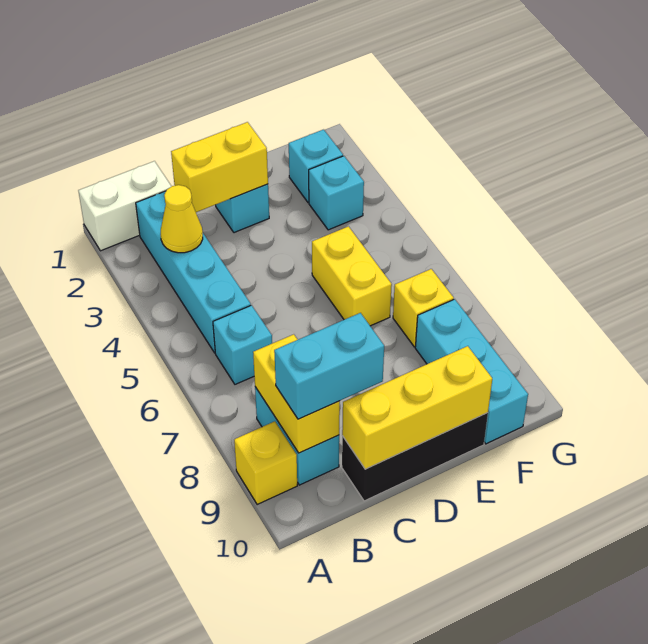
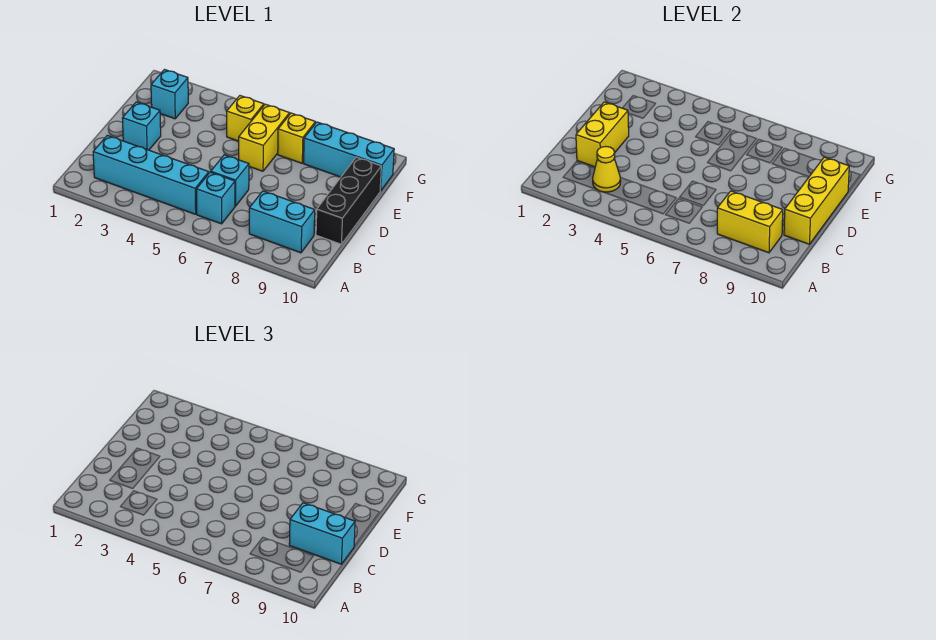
white brick A1:B1 level 1 -> none
yellow brick A9 level 1 -> yellow brick F5 level 1
cyan brick B9:C9 level 3 -> cyan brick C9:C10 level 3
yellow brick E5:E6 level 1 -> yellow brick E6:F6 level 1
cyan brick F3 level 1 -> cyan brick C6 level 1

